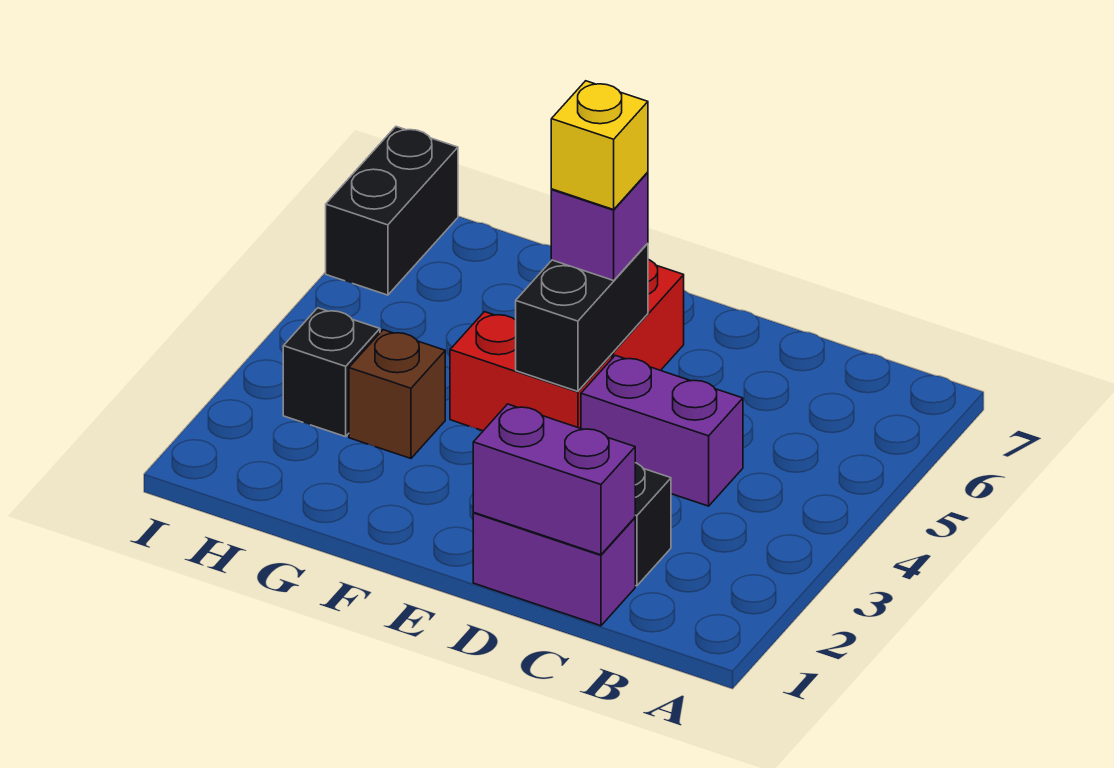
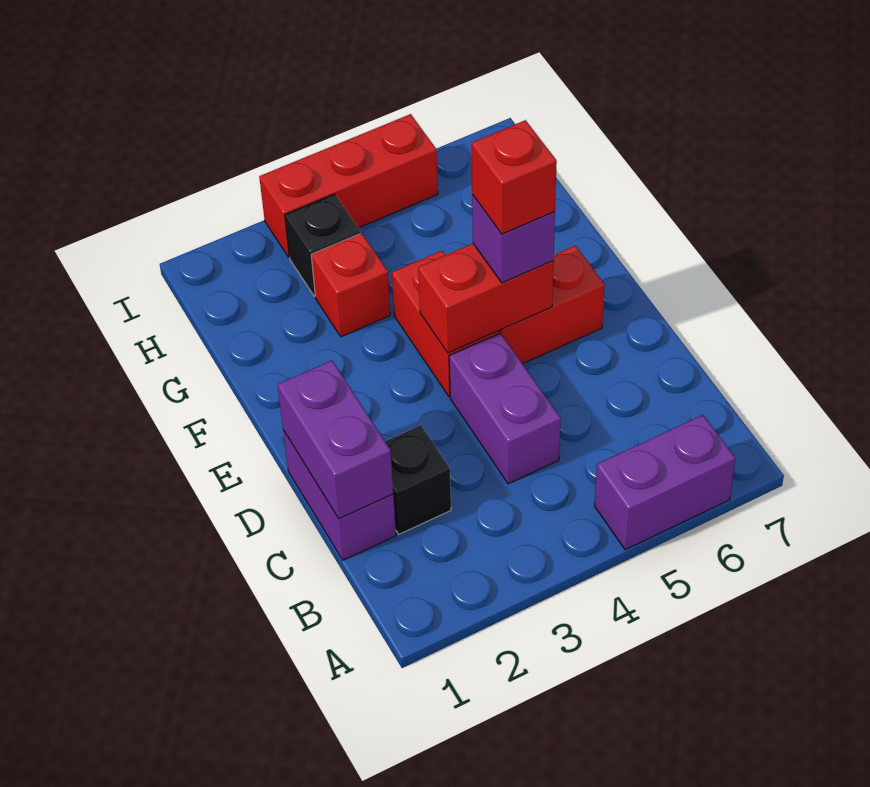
none -> purple brick A5:A6 level 1
black brick E4:E5 level 2 -> red brick E4:E5 level 2
yellow brick E5 level 4 -> red brick E5 level 4
brown brick G3 level 1 -> red brick G3 level 1
none -> red brick I3:I5 level 1
black brick I6:I7 level 1 -> none

